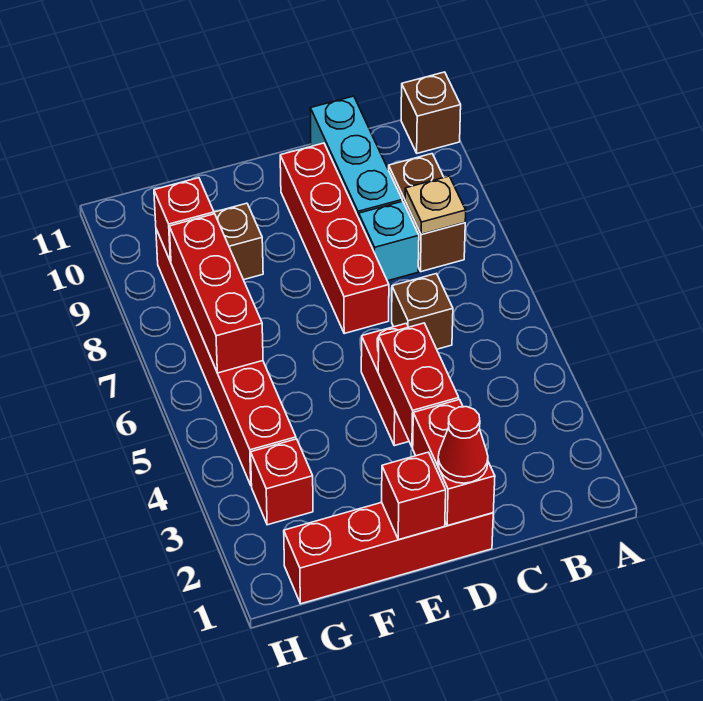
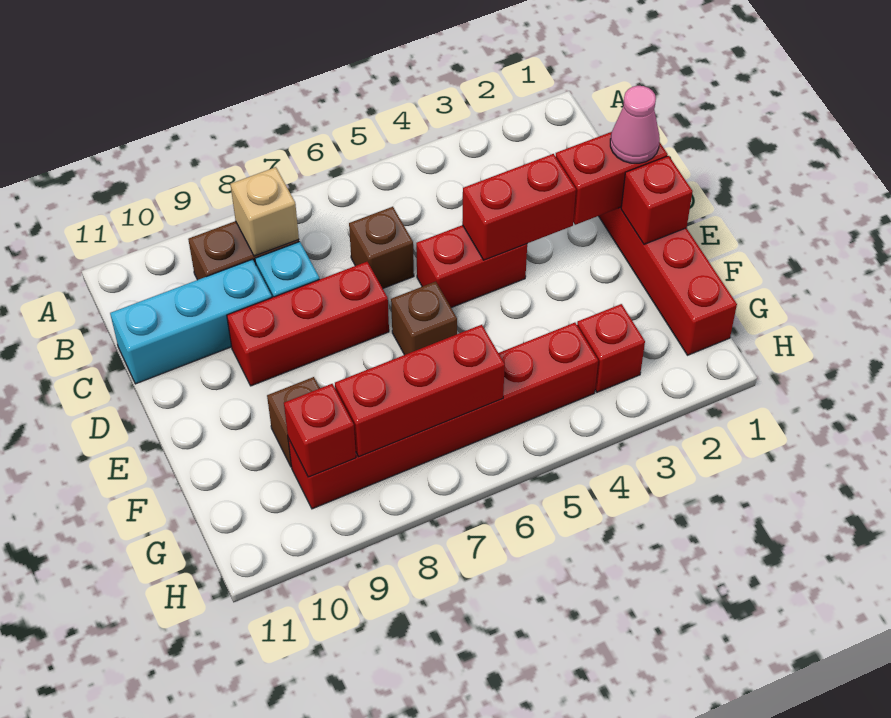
brown brick A11 level 1 -> brown brick E6 level 1
tan plate B8 level 2 -> tan brick B8 level 2
red cone D1 level 3 -> pink cone D1 level 3
red brick D7:D10 level 1 -> red brick D7:D9 level 1

